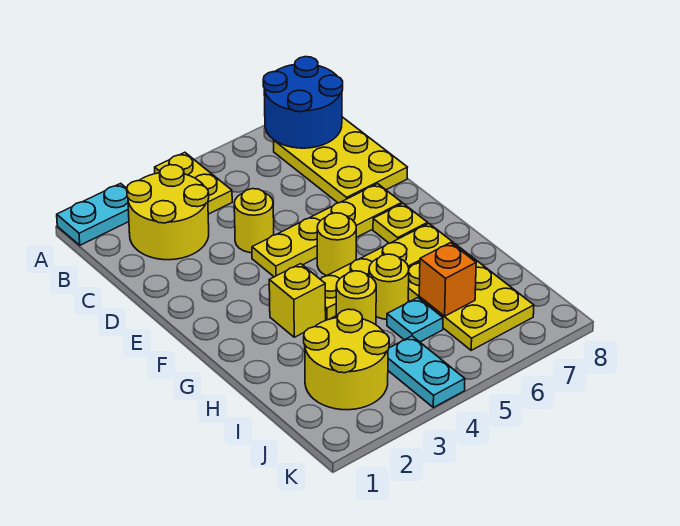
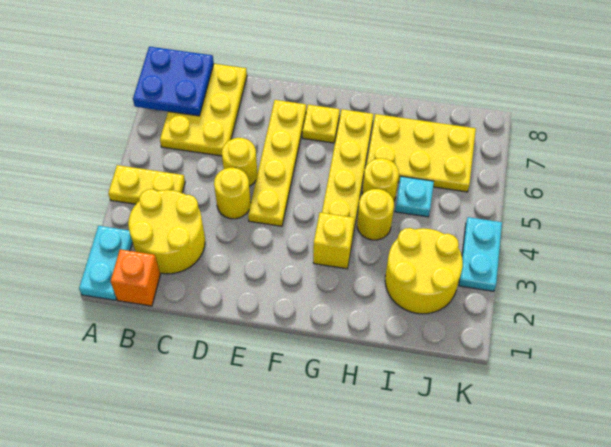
blue round brick A7:B8 level 2 -> blue plate A7:B8 level 2
yellow plate B7:D8 level 1 -> yellow plate B6:C8 level 1
yellow round brick F5 level 1 -> yellow round brick D5 level 1
orange brick I6 level 2 -> orange brick B1 level 1
cyan plate J4:K4 level 1 -> cyan plate K3:K4 level 1

